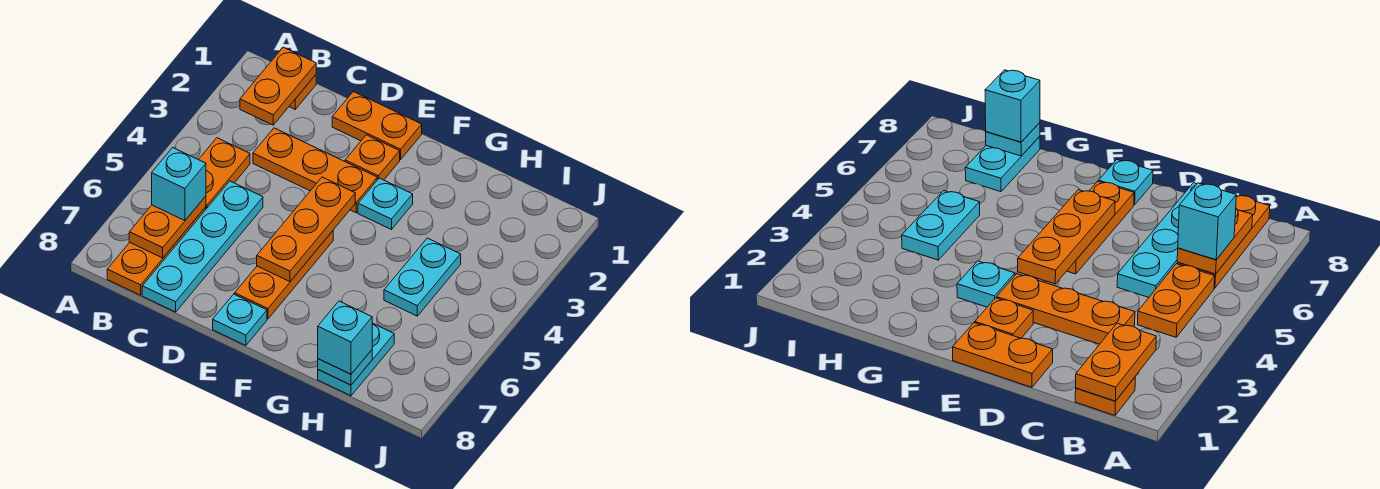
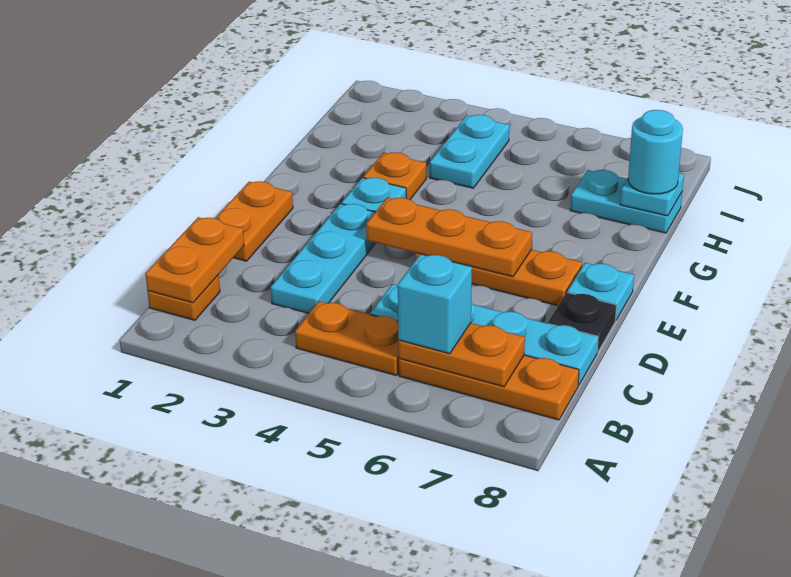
orange plate B1:B2 level 2 -> orange plate B1:C1 level 2
orange plate C3:E3 level 1 -> cyan plate C3:E3 level 1
none -> black plate D8 level 1
orange plate E2 level 1 -> orange plate G3 level 1
cyan plate H4:H5 level 1 -> cyan plate H4:I4 level 1
cyan brick H8 level 3 -> cyan round brick H8 level 3

